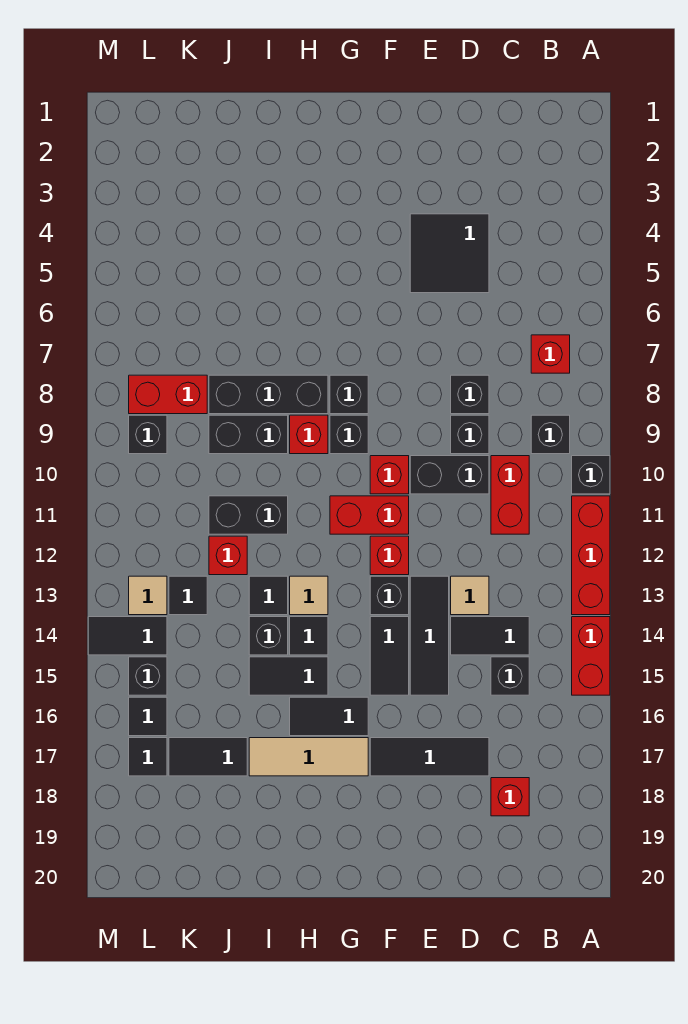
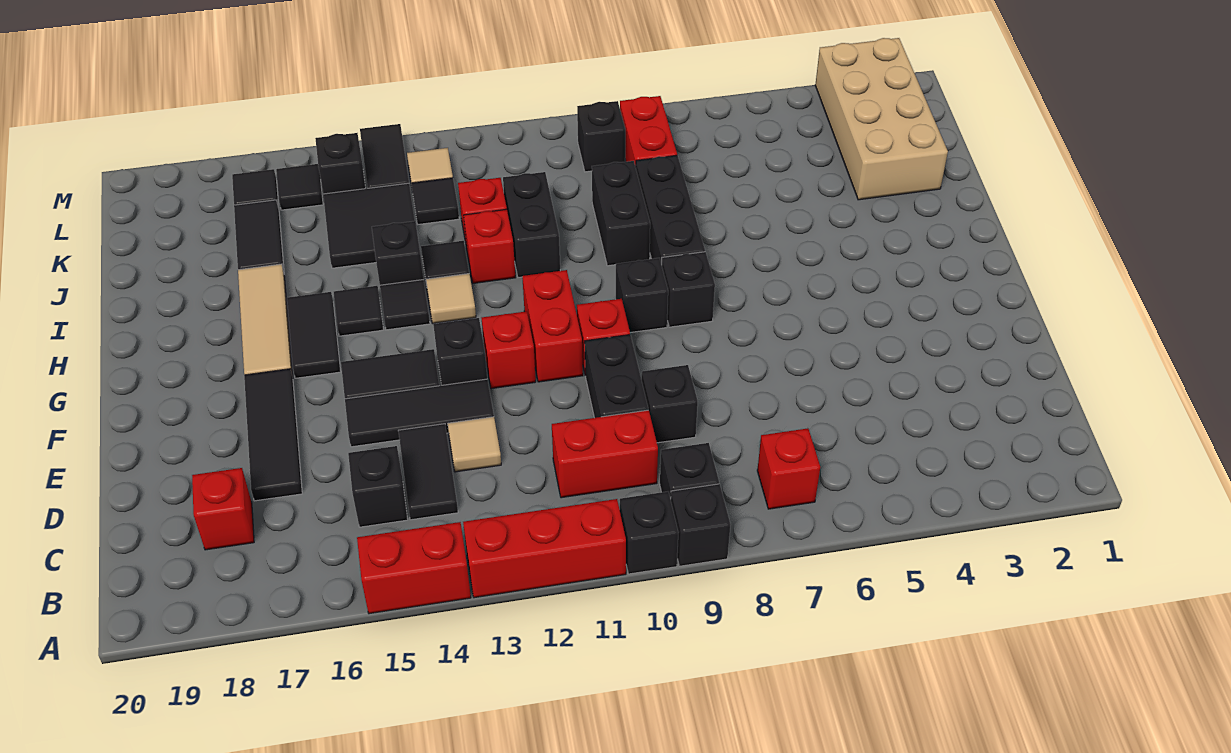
black tile D4:E5 level 1 -> black tile J14:K15 level 1
black brick D8 level 1 -> black brick A9 level 1
red brick H9 level 1 -> red brick I12 level 1
black tile H15:I15 level 1 -> black tile H15 level 1
none -> tan brick J2:M3 level 1

